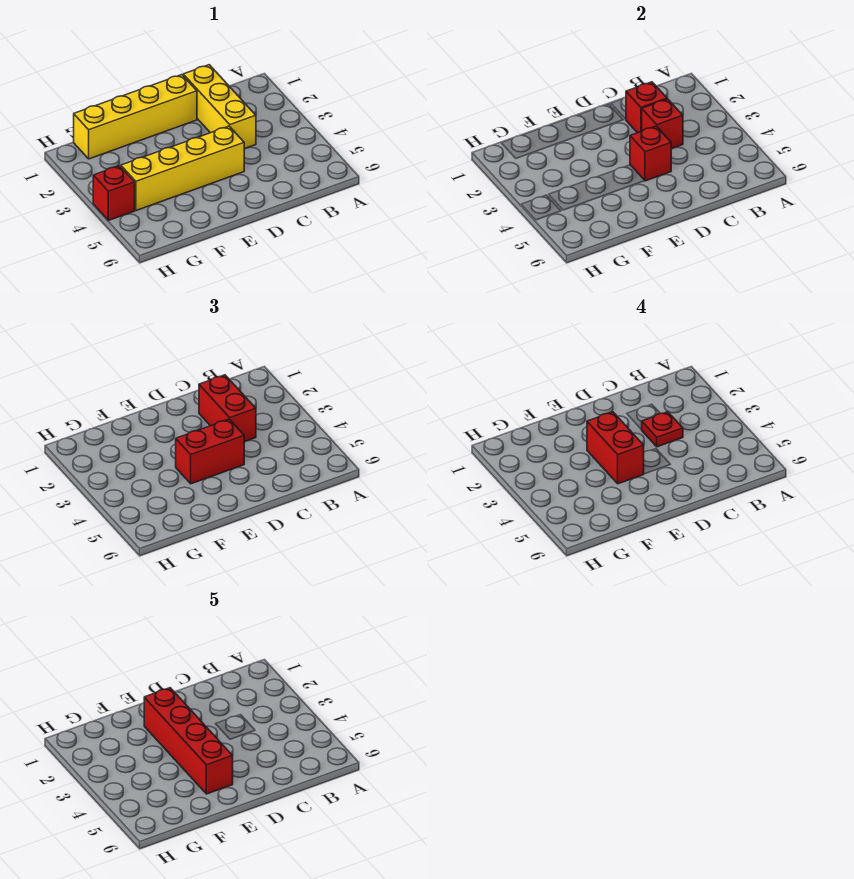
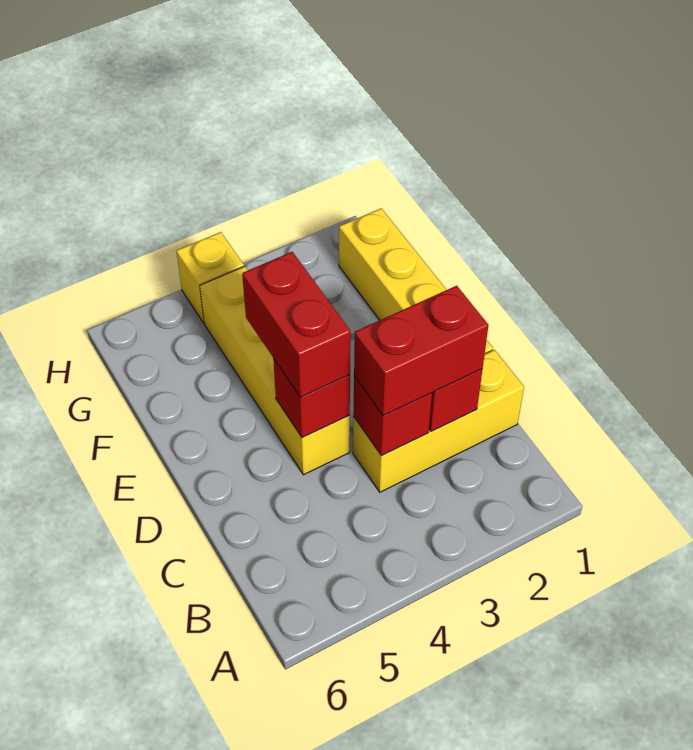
red plate C3 level 4 -> none
red brick E2:E5 level 5 -> none
red brick E3:E4 level 4 -> none
red brick H4 level 1 -> yellow brick H4 level 1

